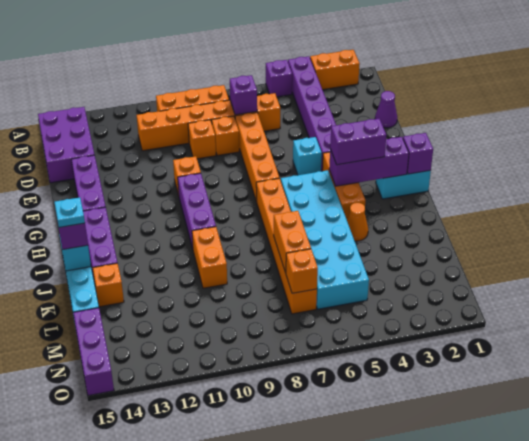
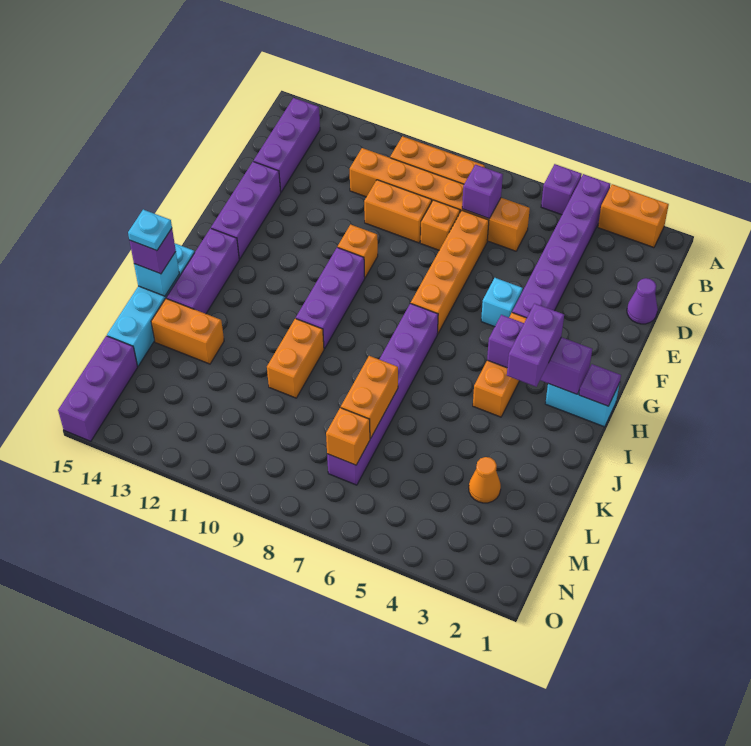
purple brick B14:D15 level 1 -> purple brick B14:D14 level 1
orange brick D9 level 1 -> orange brick D9:D10 level 1
purple brick H1 level 2 -> purple plate H1 level 2
purple brick H3:H4 level 3 -> purple brick H3:I3 level 3
cyan brick H5:M6 level 1 -> none
orange brick H7:M7 level 1 -> purple brick H7:M7 level 1
orange cone J4 level 1 -> orange cone L3 level 1
orange brick K14 level 1 -> orange brick K13:K14 level 1

